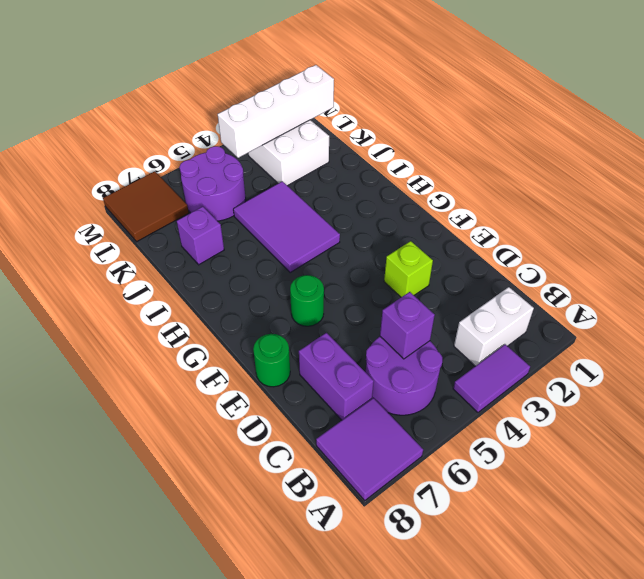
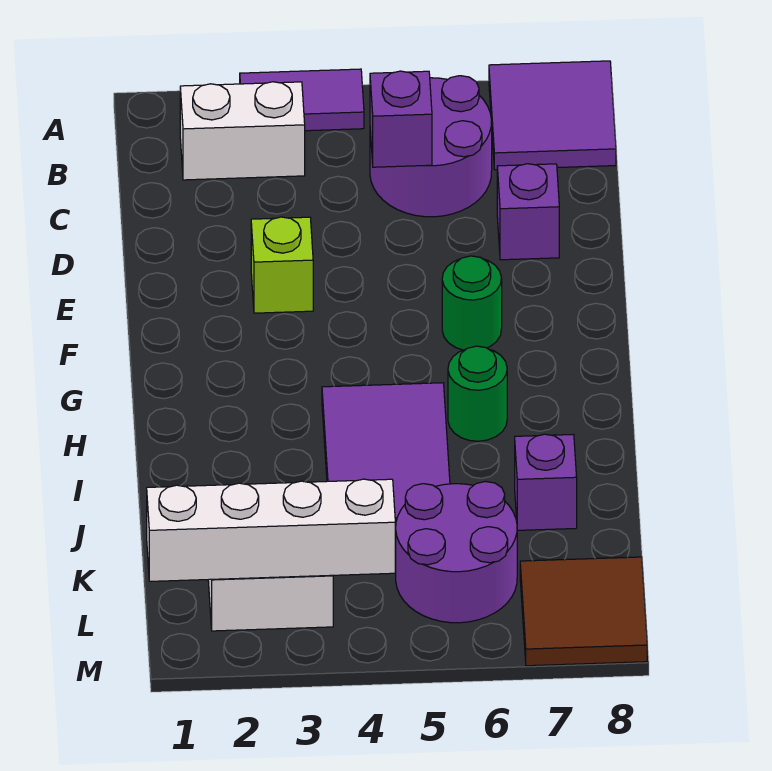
purple brick C7:D7 level 1 -> purple brick D7 level 1
green round brick E8 level 1 -> green round brick H6 level 1

